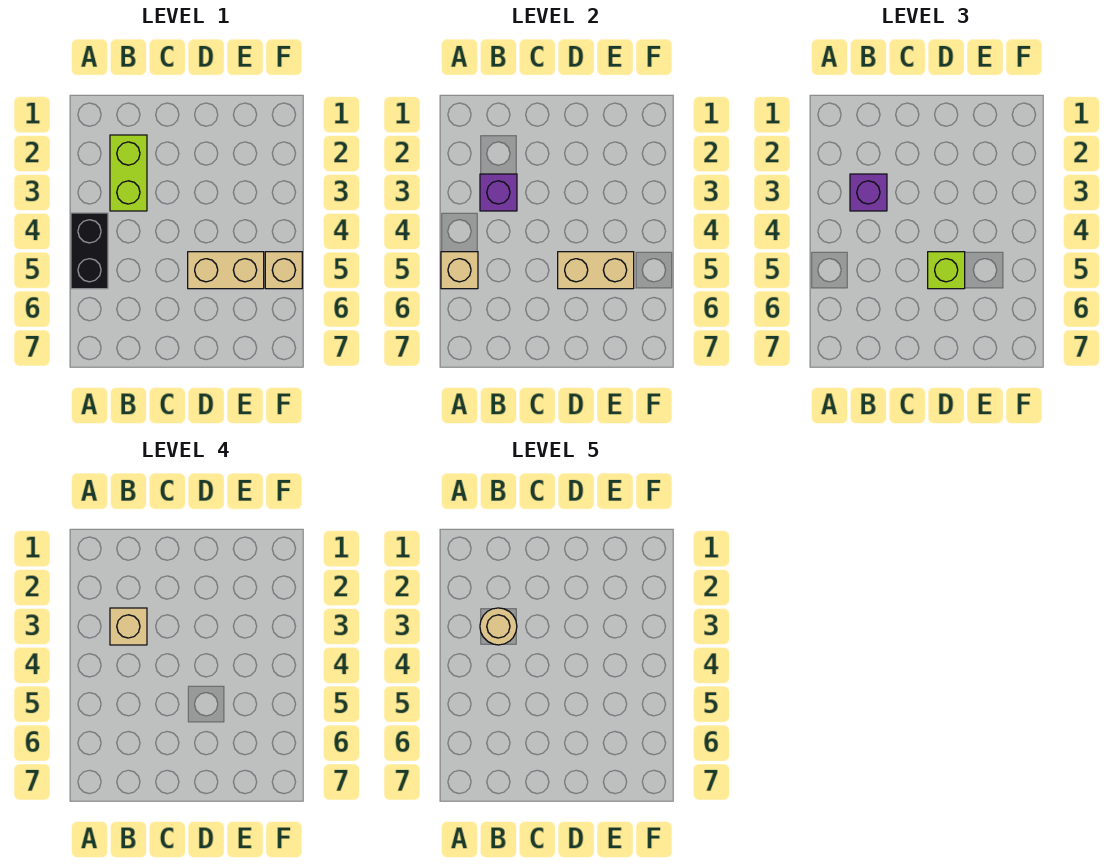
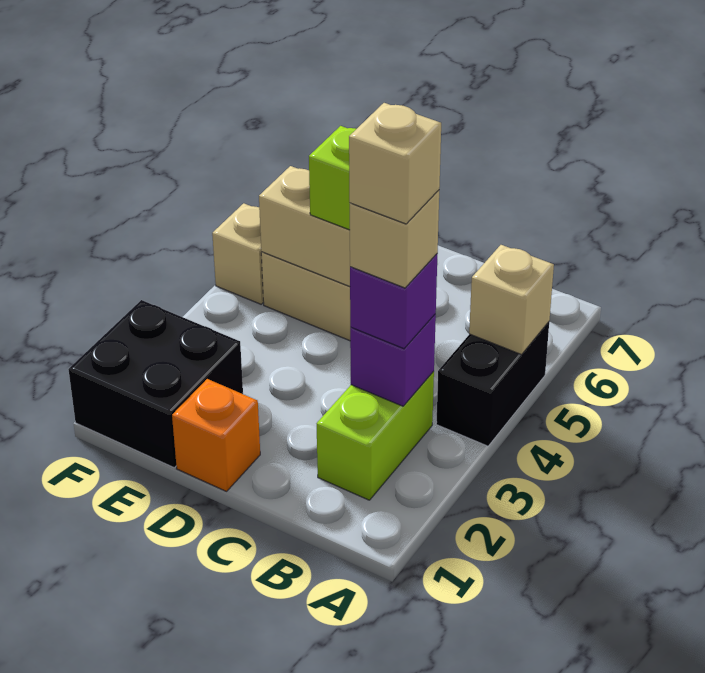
tan round brick B3 level 5 -> tan brick B3 level 5
none -> orange brick D1 level 1
none -> black brick E1:F2 level 1

